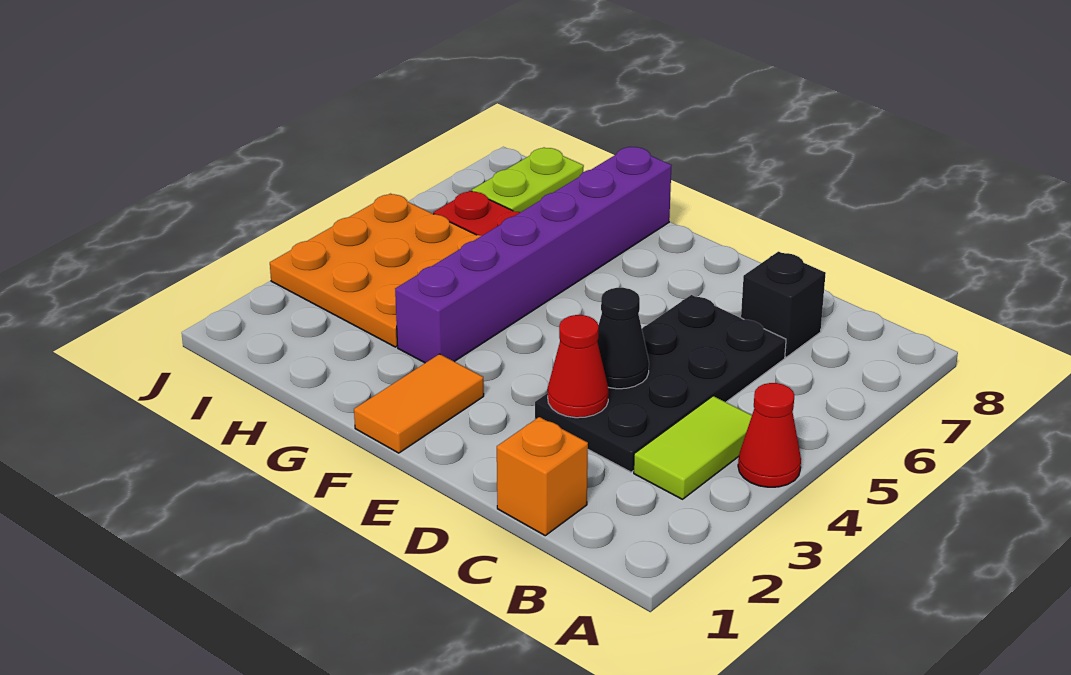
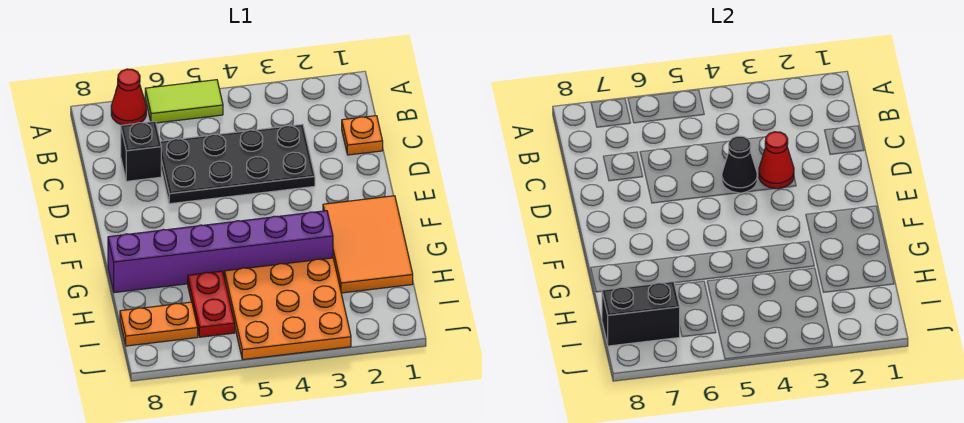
red cone A4 level 1 -> red cone A7 level 1
lime tile B3:B4 level 1 -> lime tile A5:A6 level 1
orange brick C1 level 1 -> orange plate C1 level 1
orange tile F1:F2 level 1 -> orange tile F1:H2 level 1
lime plate I7:I8 level 1 -> orange plate I7:I8 level 1
none -> black brick I7:I8 level 2

